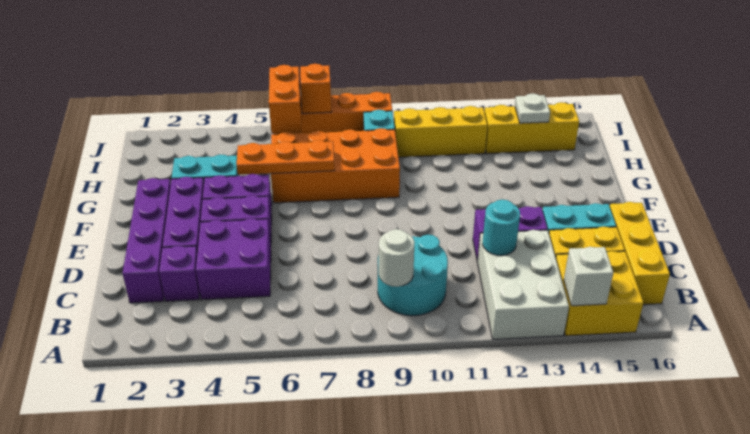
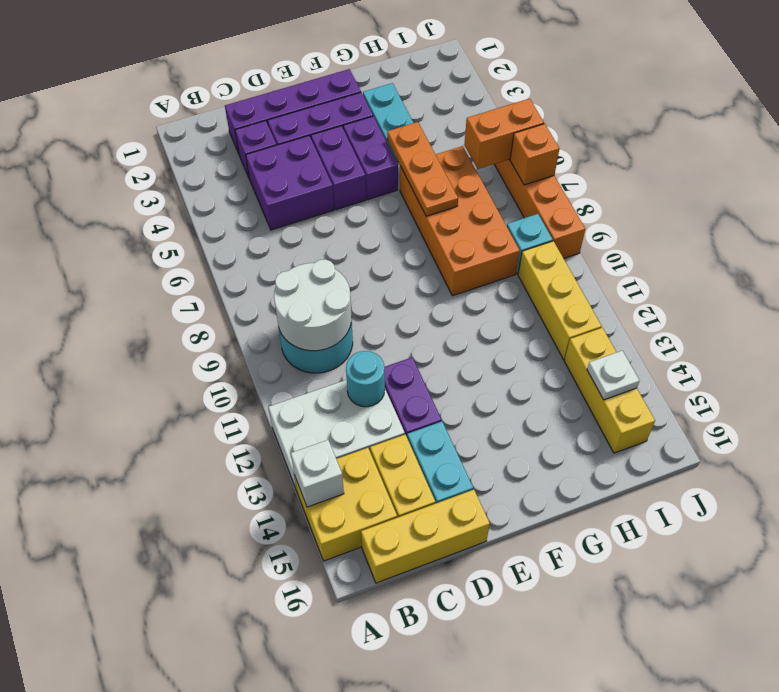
white round brick B9 level 2 -> white round brick B9:C10 level 2

